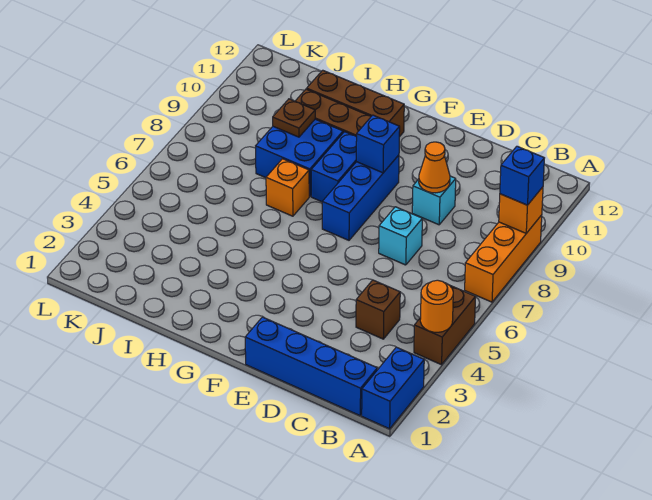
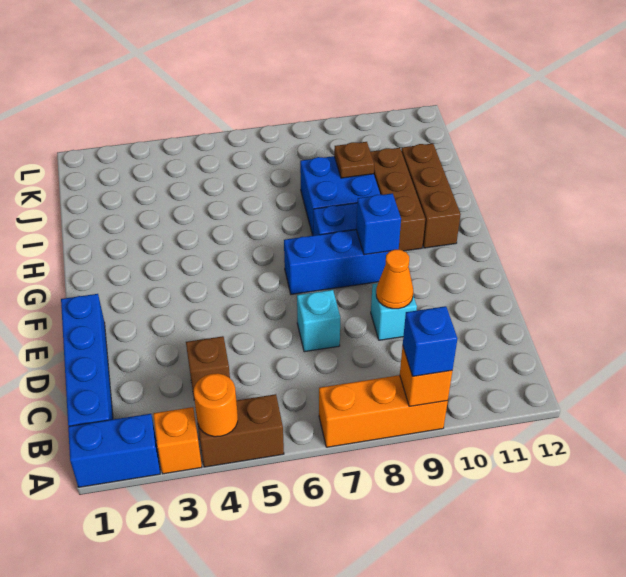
orange brick H7 level 1 -> orange brick A3 level 1

